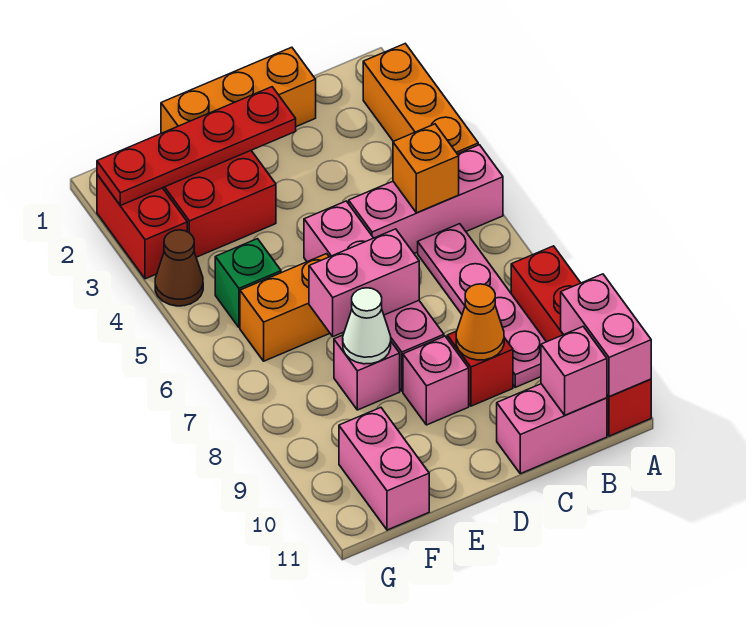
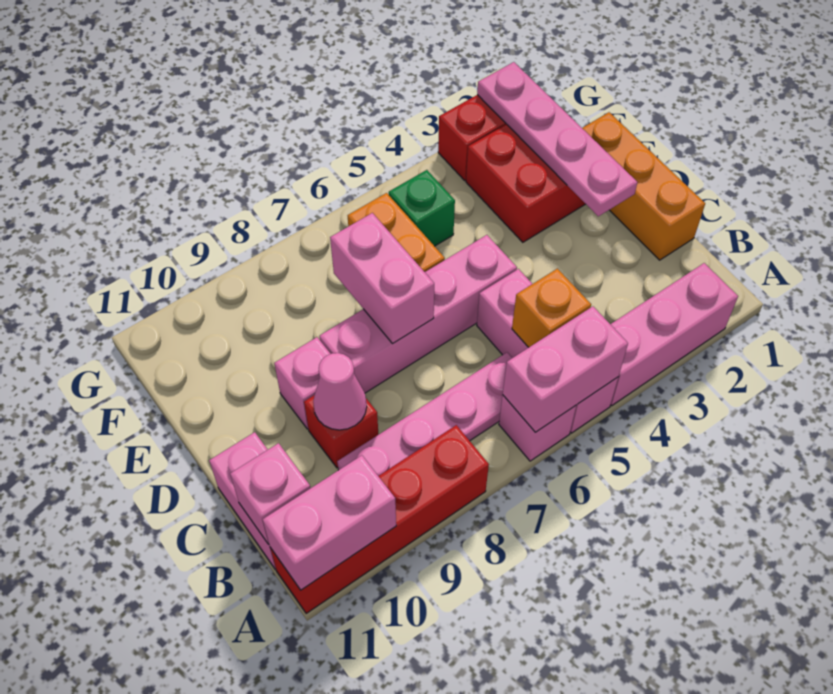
orange brick A2:A4 level 1 -> pink brick A2:A4 level 1
orange cone C9 level 2 -> pink cone C9 level 2
red plate D2:G2 level 2 -> pink plate D2:G2 level 2
pink brick E8 level 1 -> pink brick A6 level 1
white cone E8 level 2 -> none
pink brick F10:F11 level 1 -> pink brick A5:A6 level 2
brown cone G4 level 1 -> none

